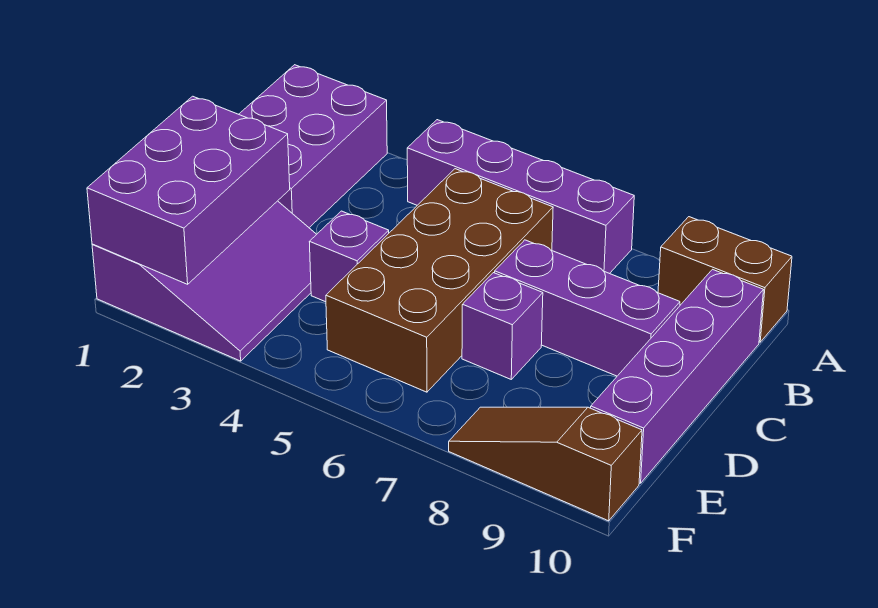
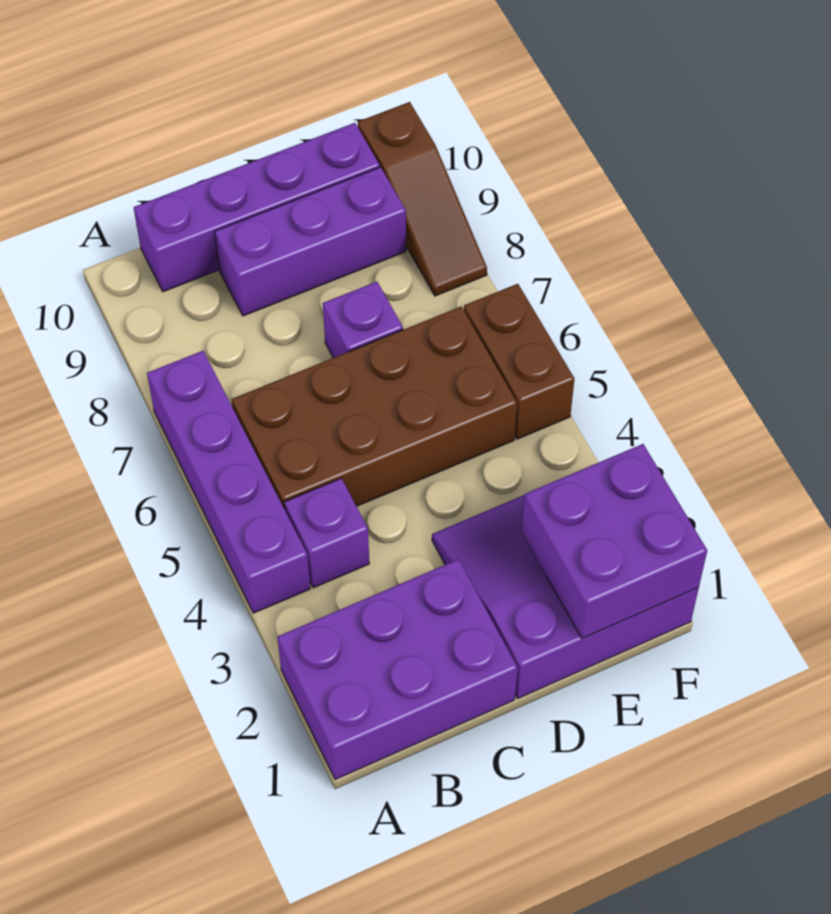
brown brick A9:A10 level 1 -> brown brick F5:F6 level 1
purple brick C7:C9 level 1 -> purple brick C9:E9 level 1
purple brick D1:F2 level 2 -> purple brick E1:F2 level 2
purple brick D4 level 1 -> purple brick B4 level 1

